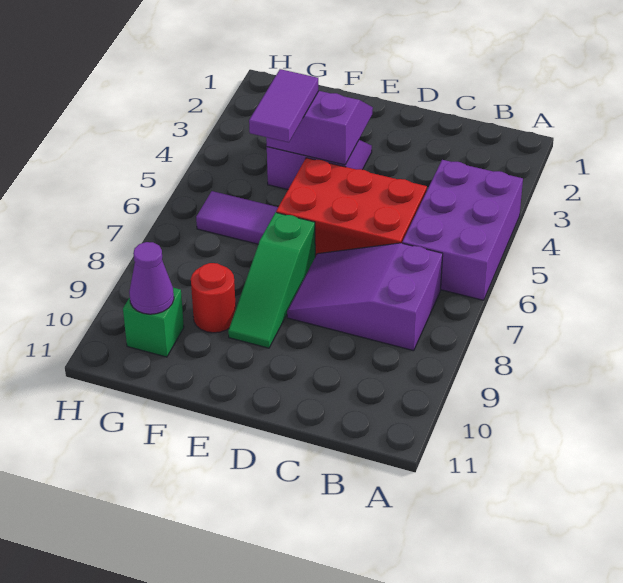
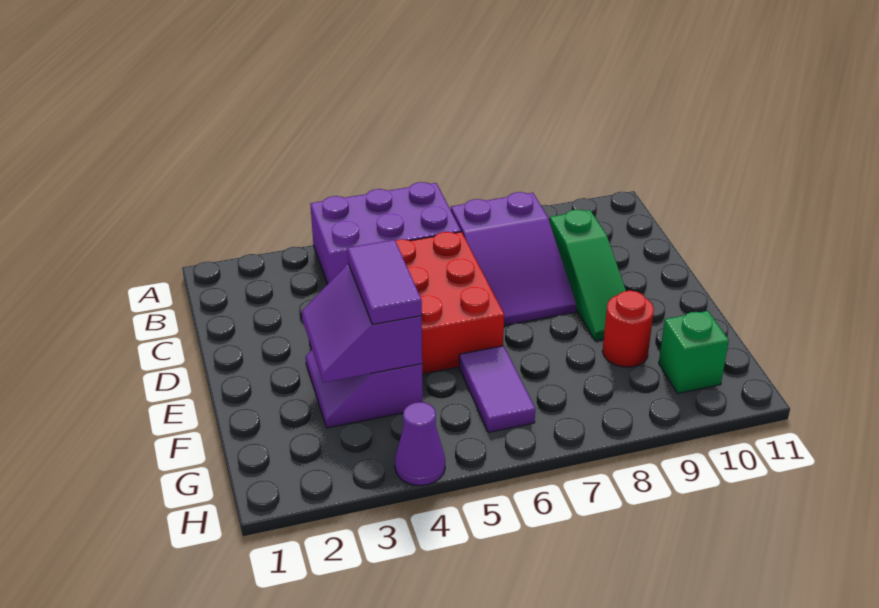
green slope E7:E9 level 1 top 7 -> green slope C9:E9 level 1 top C
purple tile F4:F5 level 3 -> purple tile E4:F4 level 3
purple cone G10 level 2 -> purple cone H4 level 1

